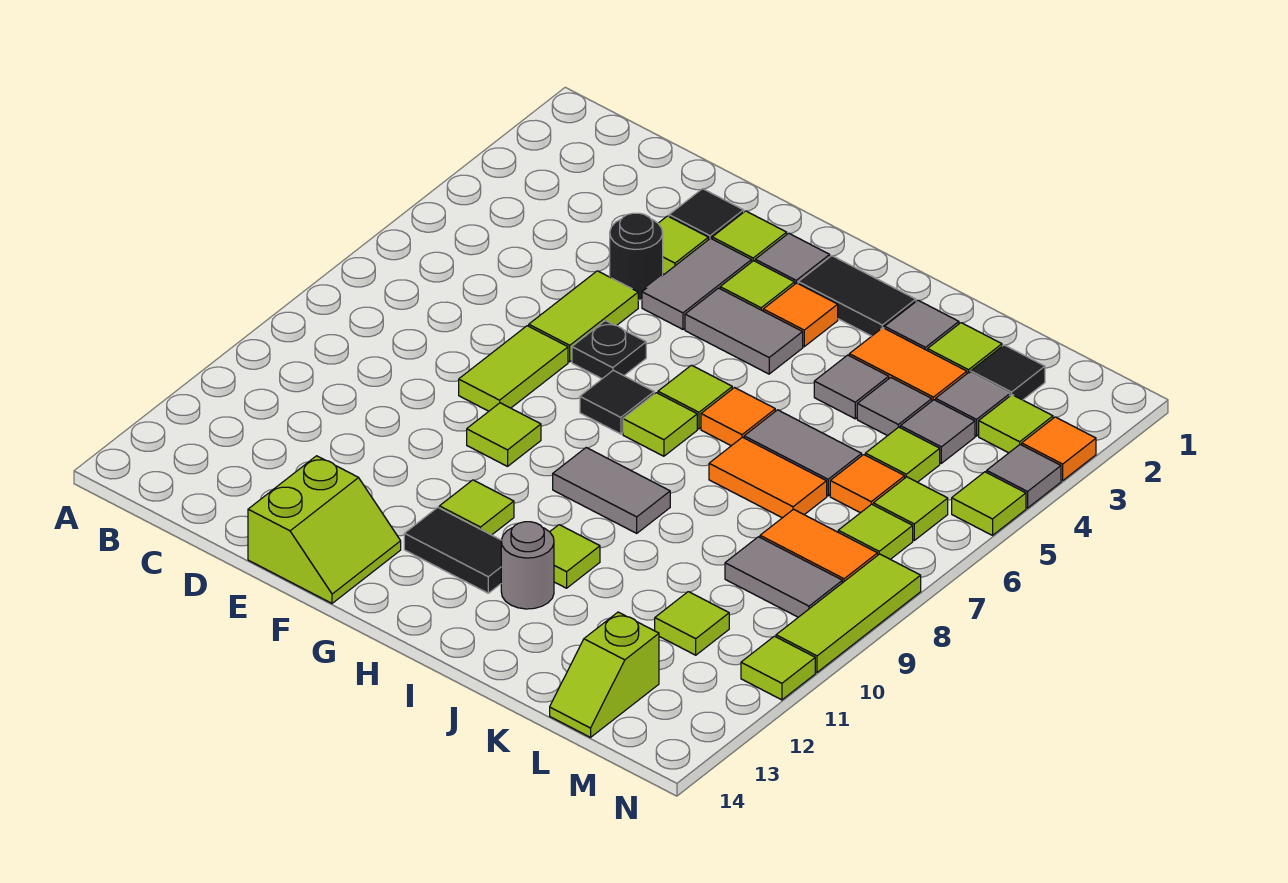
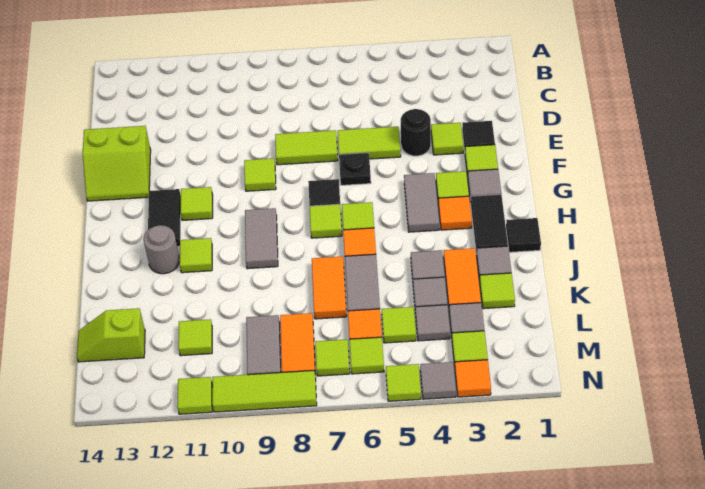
grey tile F3:F4 level 1 -> none
black tile L2 level 1 -> black tile I1 level 1

